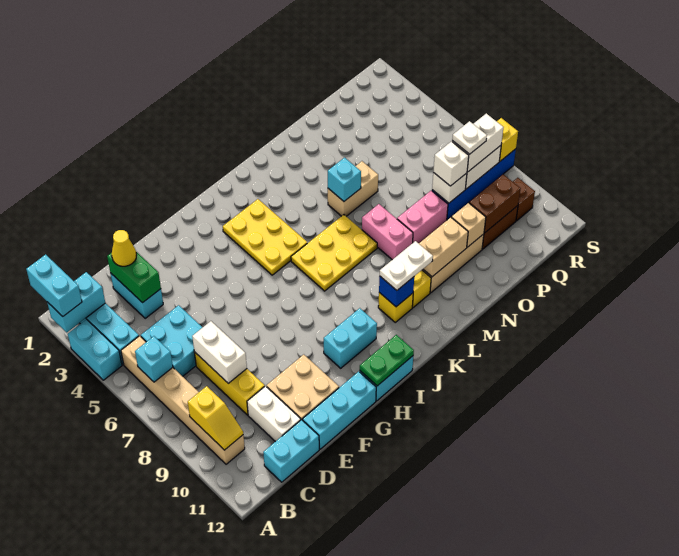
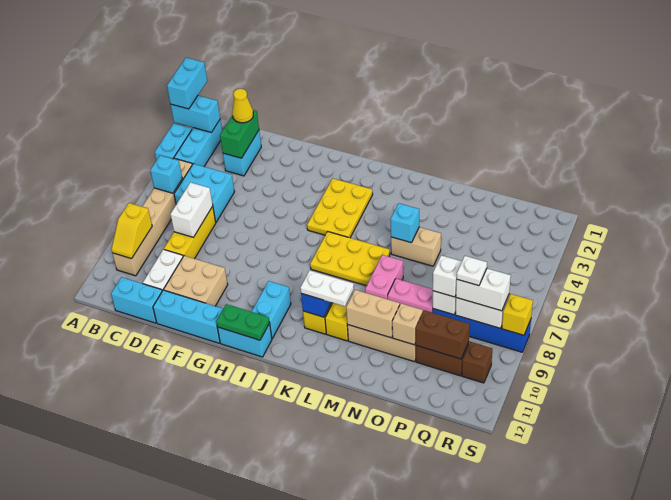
cyan brick H10:I10 level 1 -> cyan brick I10:I11 level 1

